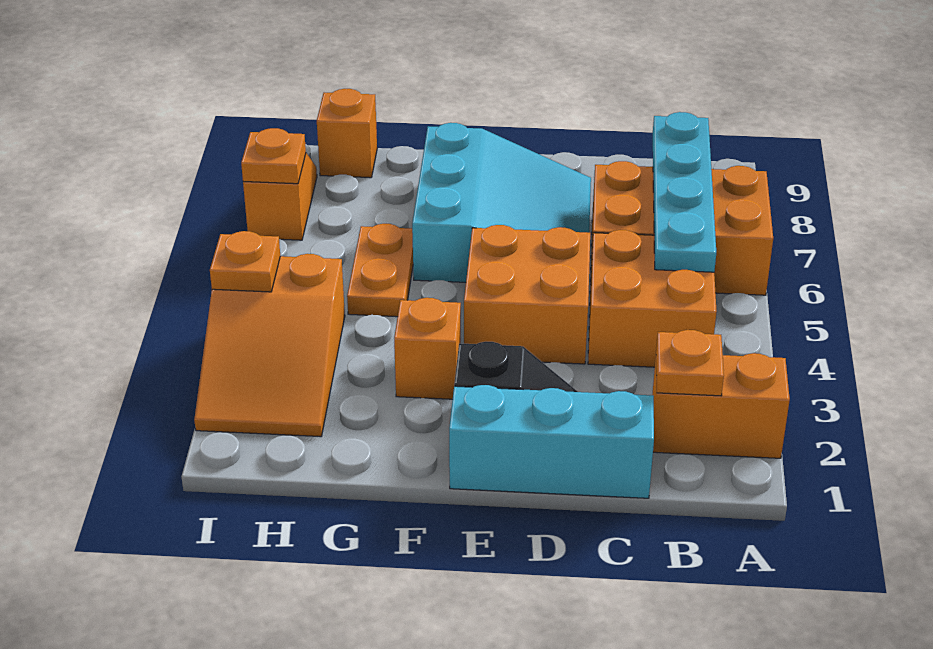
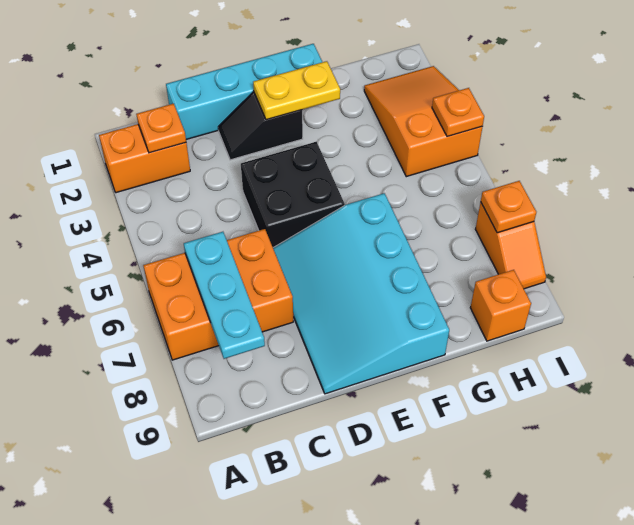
orange brick B4:C5 level 1 -> none
cyan plate B5:B8 level 2 -> cyan plate B6:B8 level 2
cyan brick C1:E1 level 1 -> cyan brick C1:F1 level 1
orange brick D4:E5 level 1 -> black brick D4:E5 level 1
cyan slope D6:F8 level 1 top F -> cyan slope D6:F9 level 1 top F
none -> yellow plate E2:F2 level 2
orange brick F3 level 1 -> none
orange plate G5:G6 level 1 -> none

